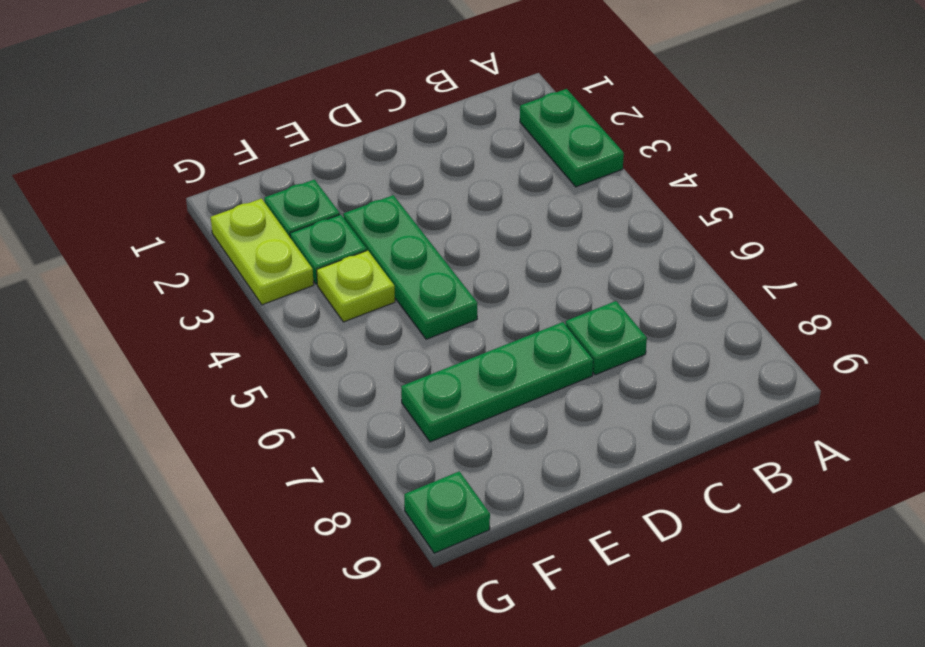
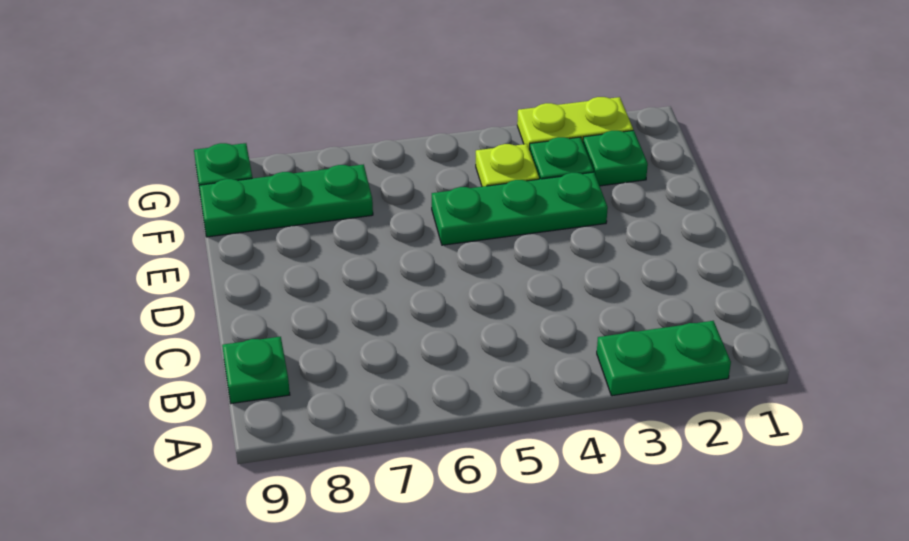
green plate C7 level 1 -> green plate B9 level 1
green plate D7:F7 level 1 -> green plate F7:F9 level 1

